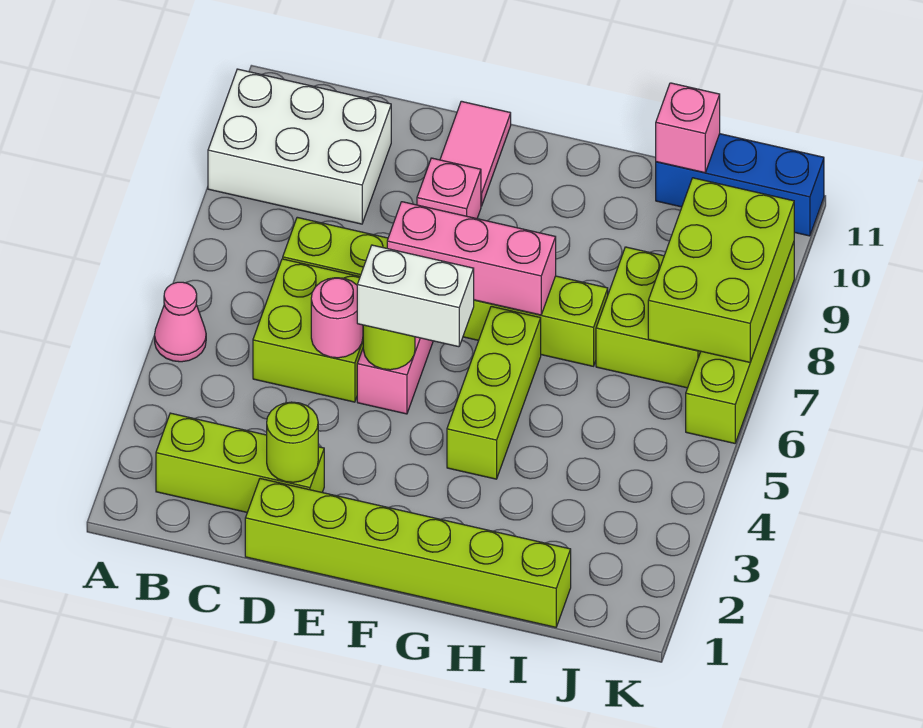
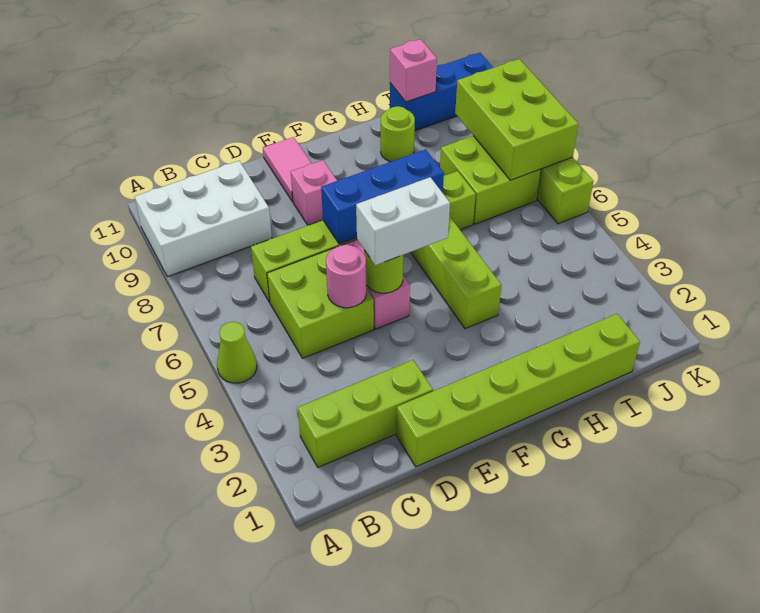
pink cone A5 level 1 -> lime cone A5 level 1
lime round brick D2 level 2 -> lime round brick H10 level 1
pink brick E7:G7 level 2 -> blue brick E7:G7 level 2

